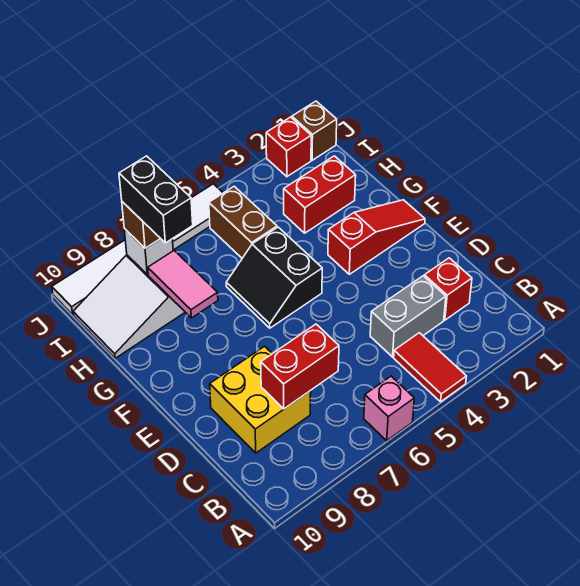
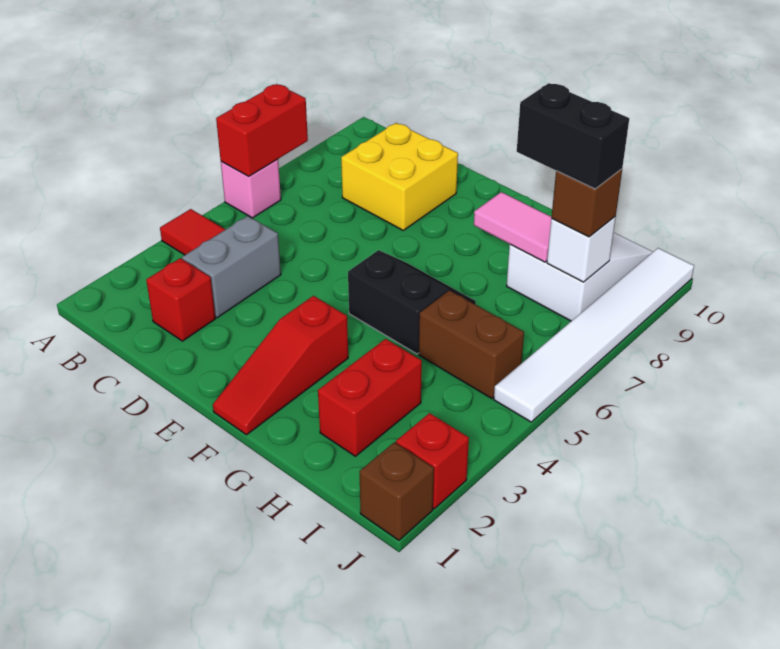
red brick C7:C8 level 2 -> red brick A6:A7 level 2

